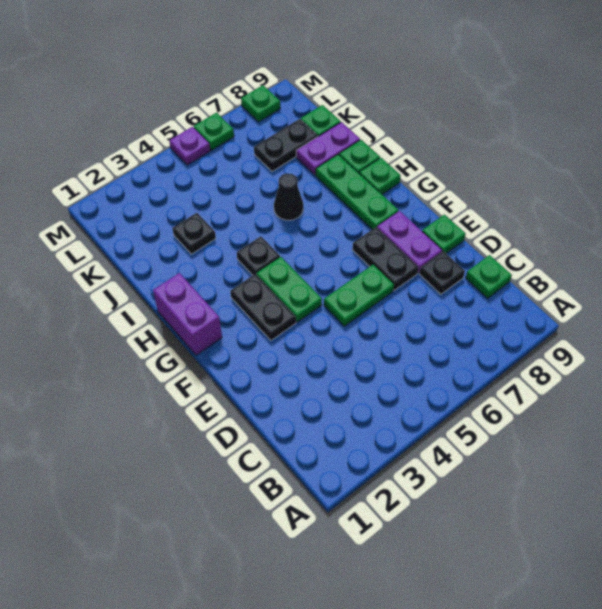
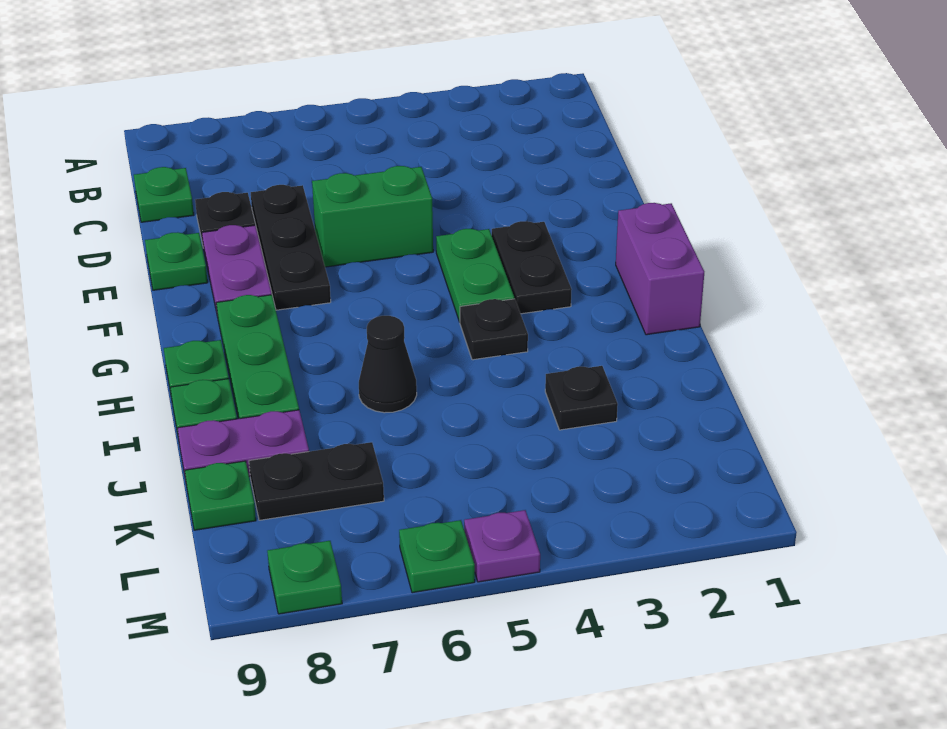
green plate E5:E6 level 1 -> green brick E5:E6 level 1
black plate E7:F7 level 1 -> black plate D7:F7 level 1

